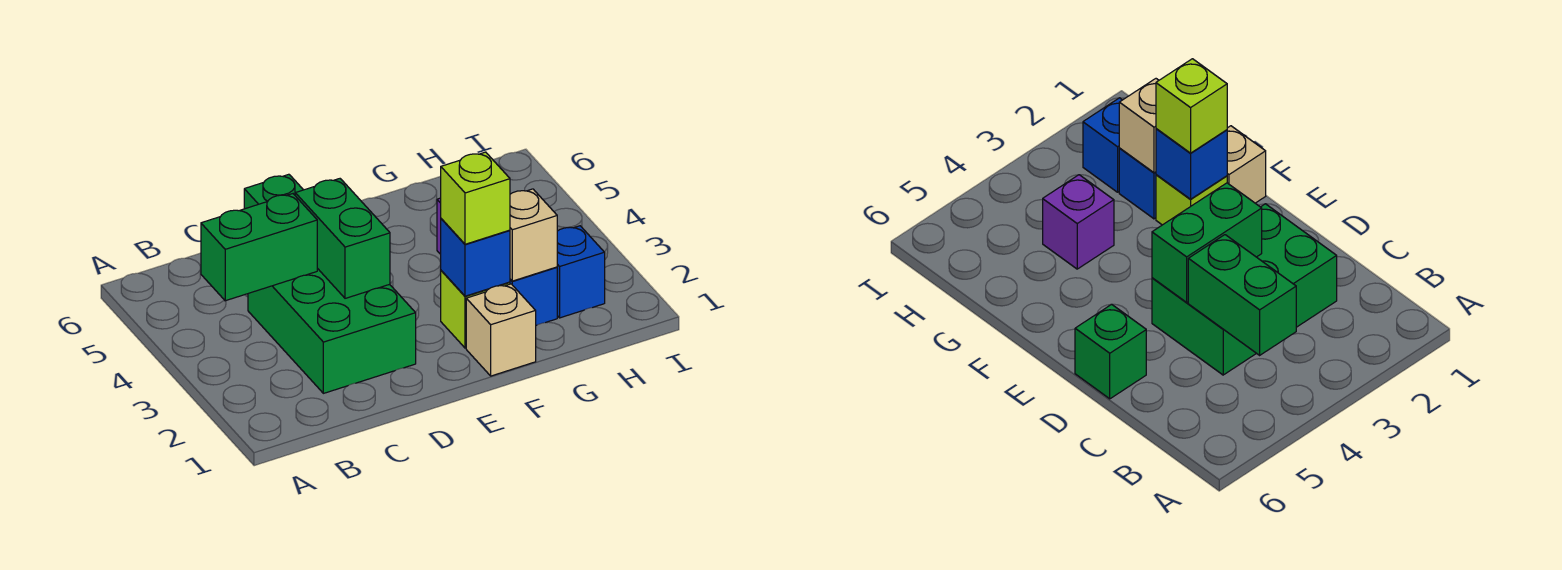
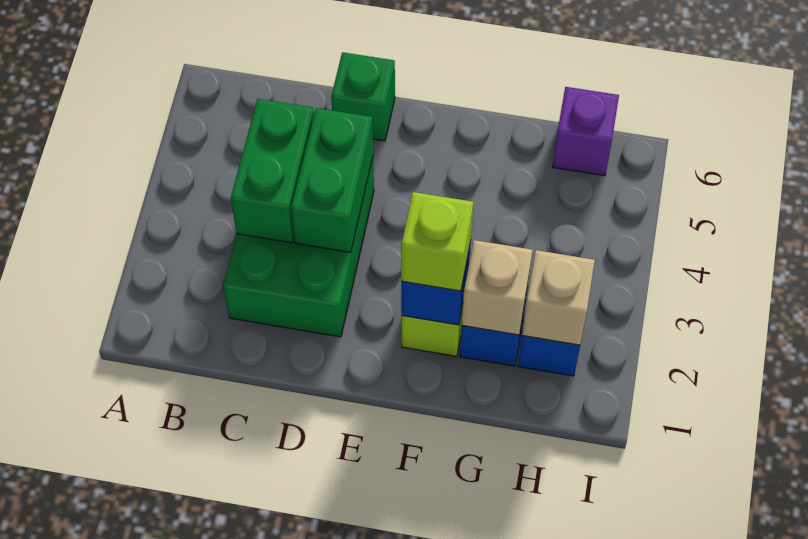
green brick B4:C4 level 2 -> green brick C3:C4 level 2
tan brick F1 level 1 -> tan brick H2 level 2
purple brick G4 level 1 -> purple brick H6 level 1

